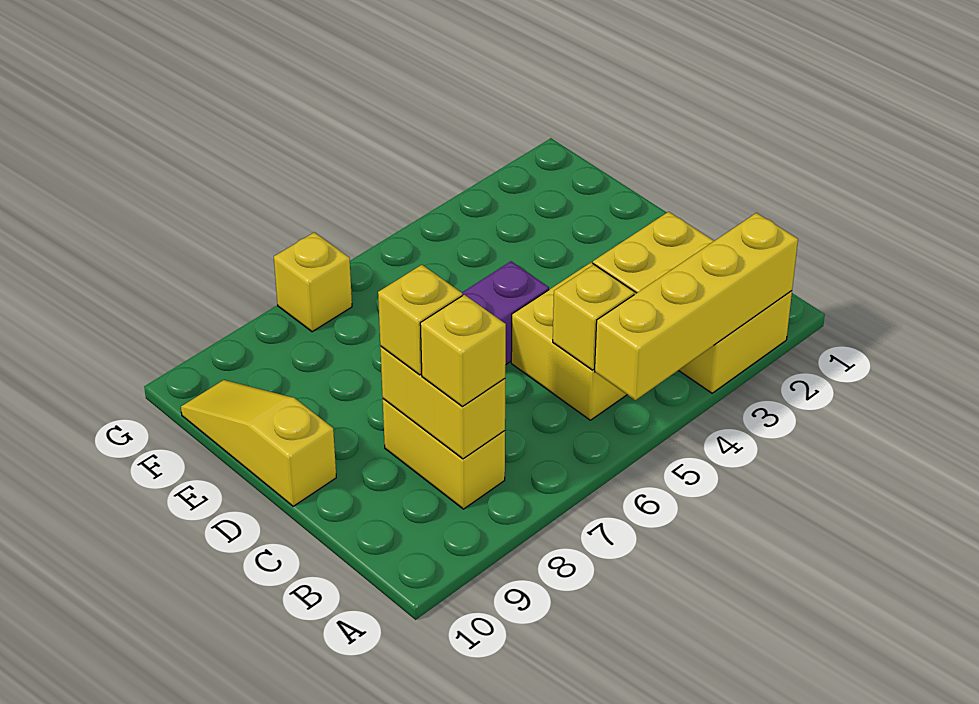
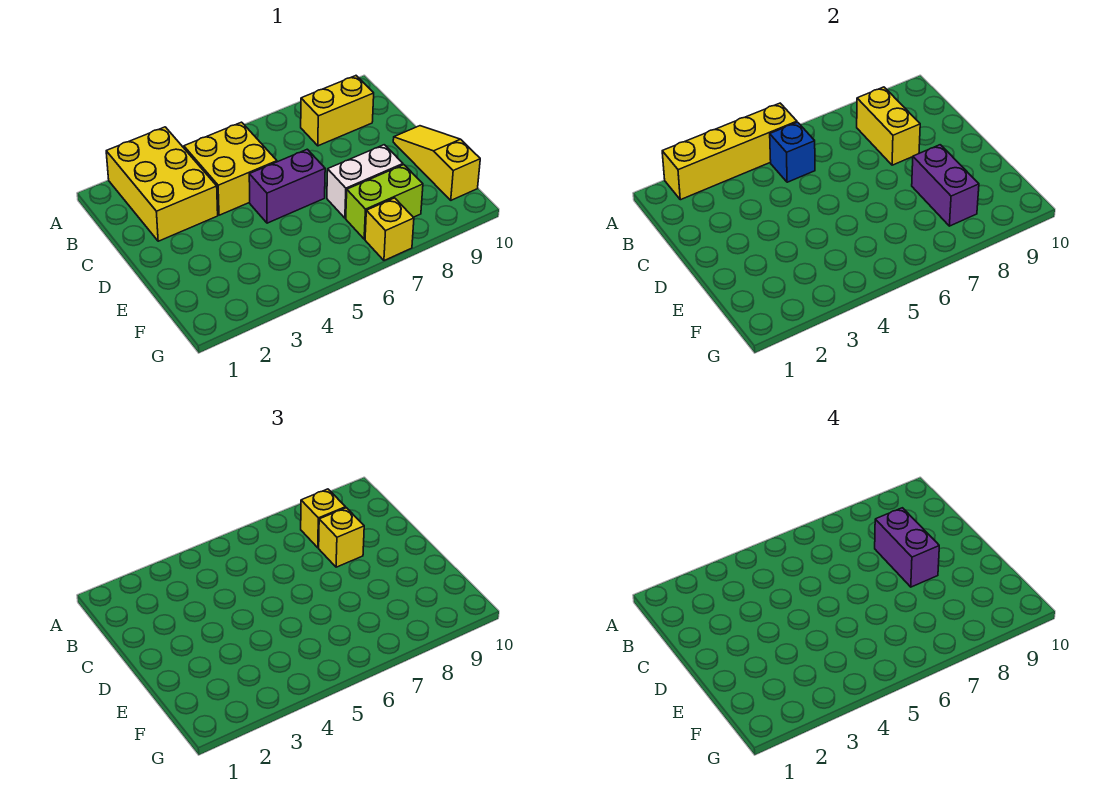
yellow brick B5 level 2 -> blue brick B5 level 2
yellow brick B8:C8 level 1 -> yellow brick B8:B9 level 1
none -> purple brick C8:D8 level 4
yellow slope D10:F10 level 1 top D -> yellow slope D10:F10 level 1 top F
none -> white brick E7:E8 level 1
none -> purple brick E8:F8 level 2
none -> lime brick F7:F8 level 1

